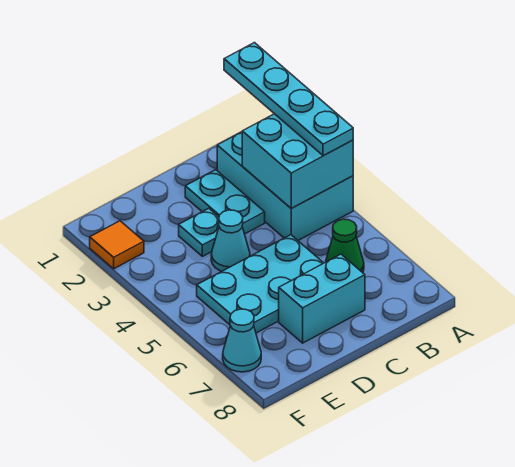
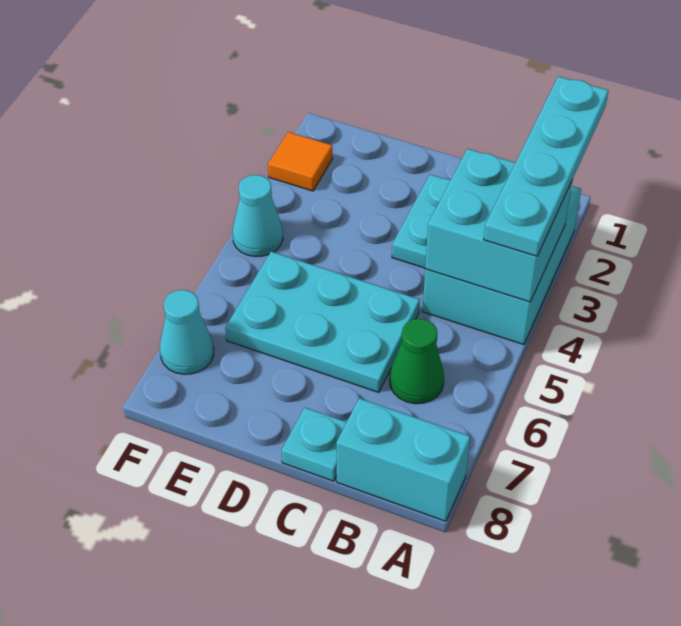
cyan brick C7:D7 level 1 -> cyan brick A8:B8 level 1
cyan plate D3 level 1 -> cyan plate C8 level 1
cyan cone D4 level 1 -> cyan cone F4 level 1

